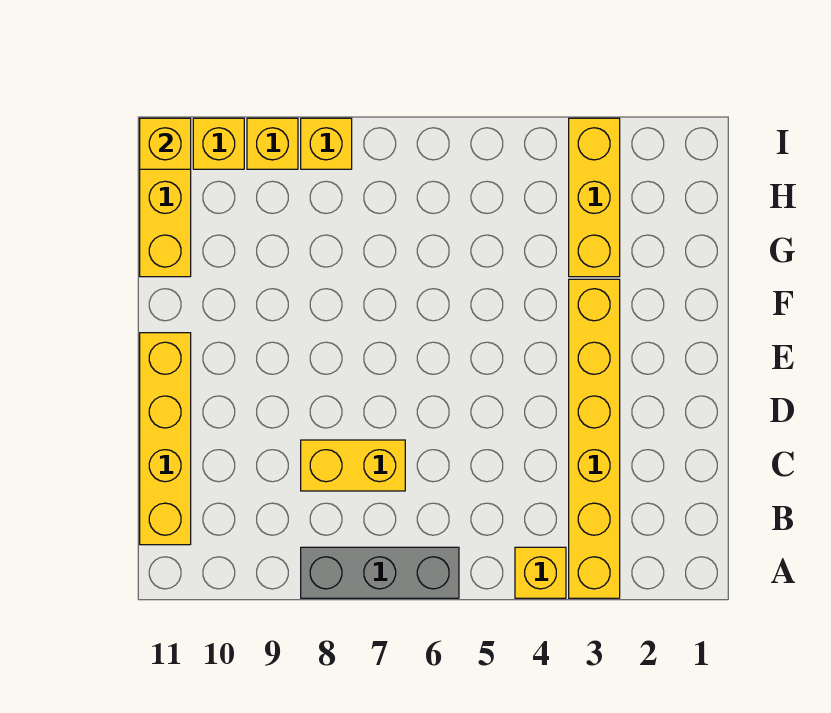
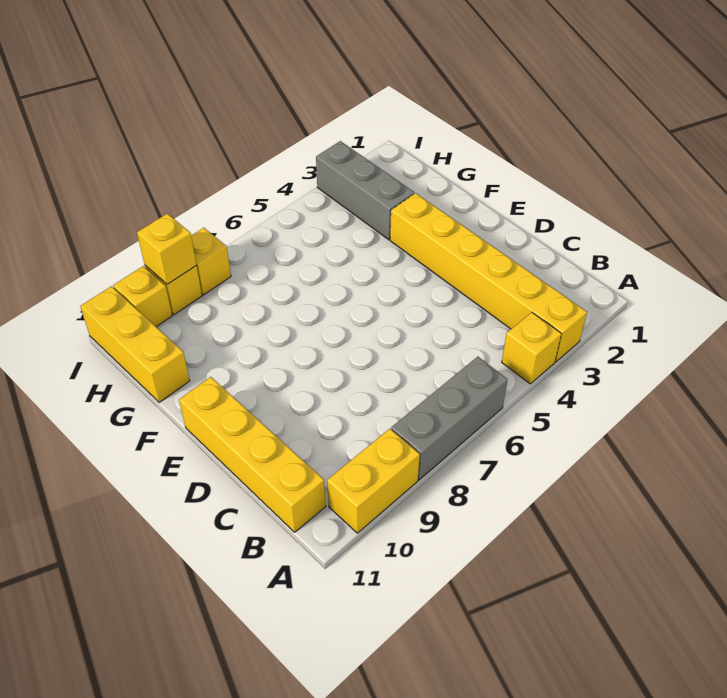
yellow brick C7:C8 level 1 -> yellow brick A9:A10 level 1
yellow brick G3:I3 level 1 -> grey brick G3:I3 level 1
yellow brick I11 level 2 -> yellow brick I9 level 2

